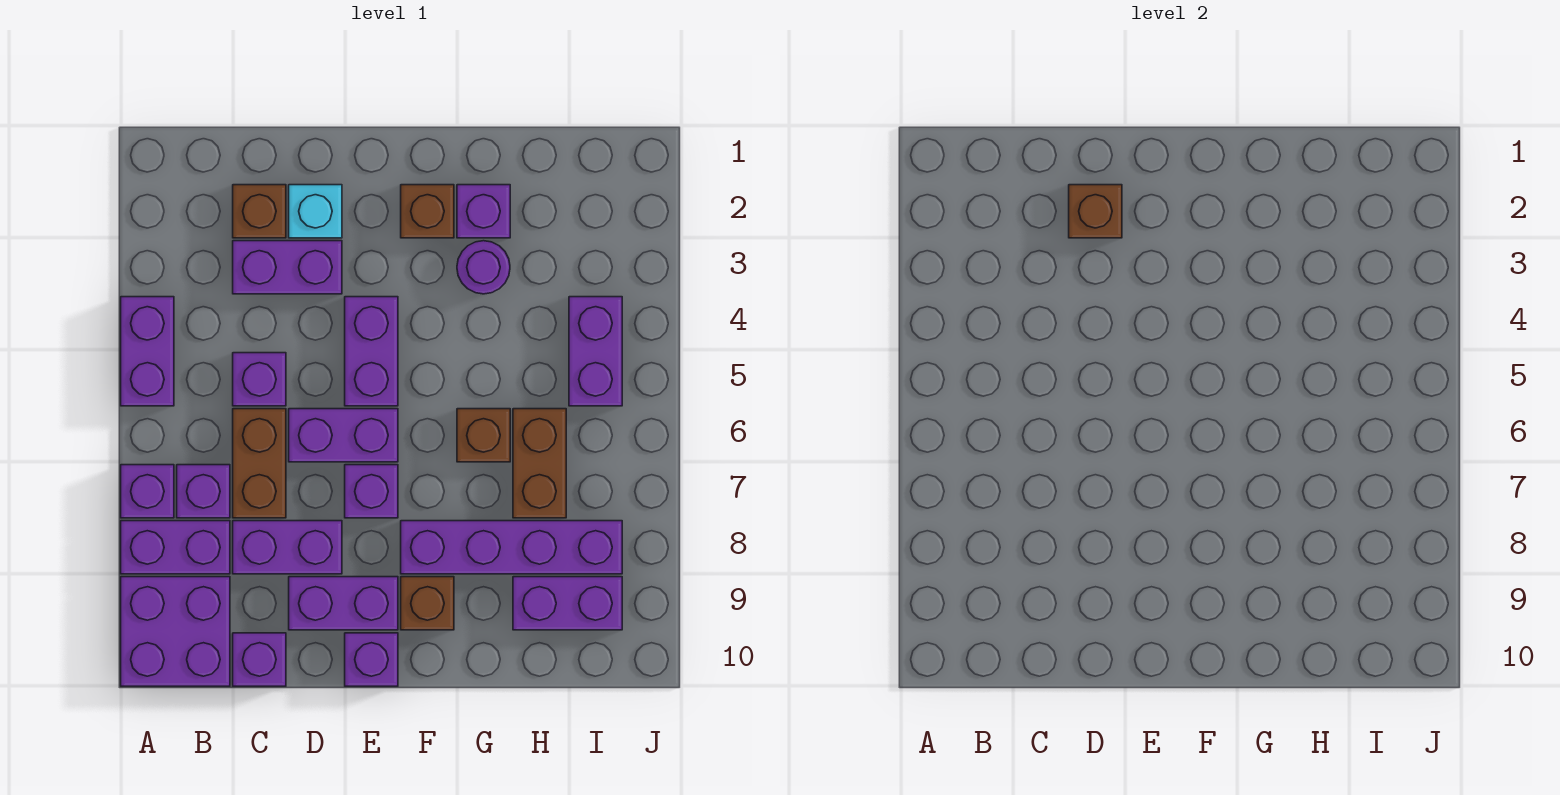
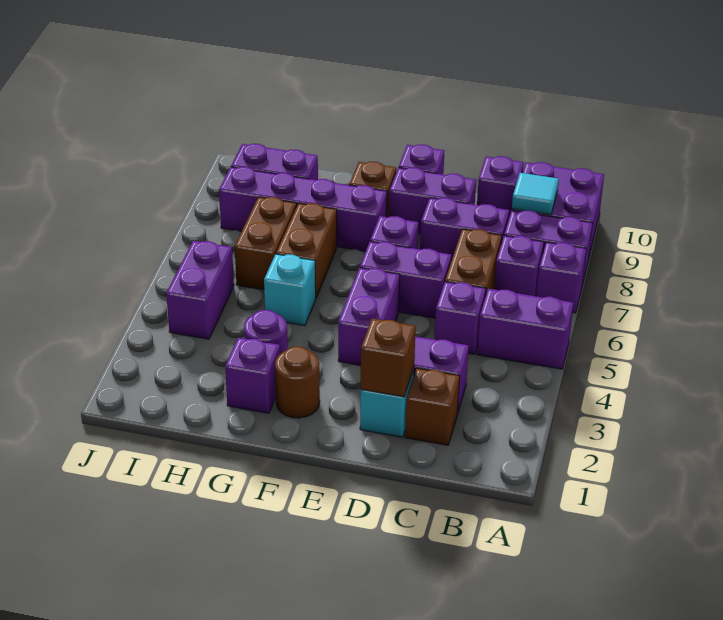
purple brick A4:A5 level 1 -> purple brick A5:B5 level 1
none -> cyan tile B9 level 2
brown brick F2 level 1 -> brown round brick F2 level 1
none -> cyan brick G5 level 1
brown brick G6 level 1 -> brown brick G6:G7 level 1

